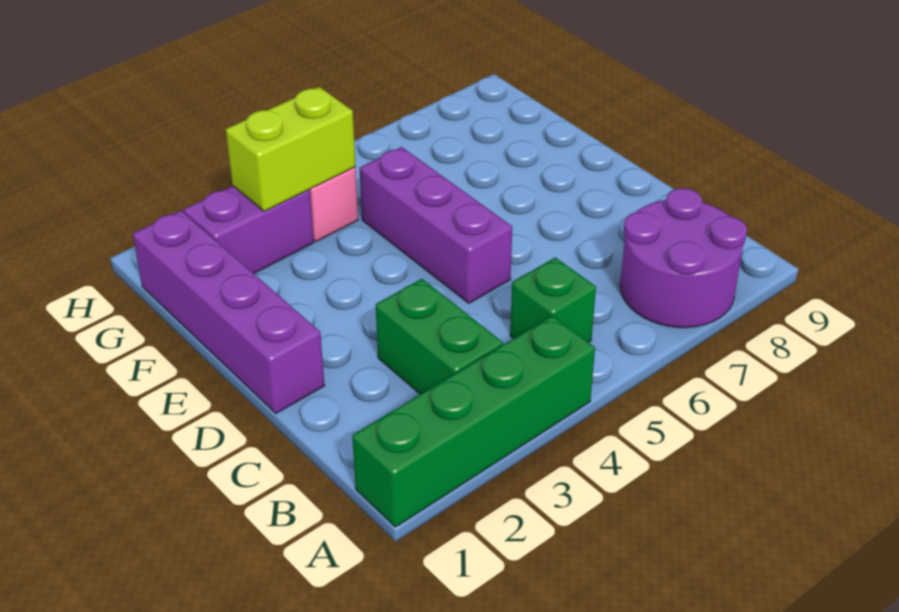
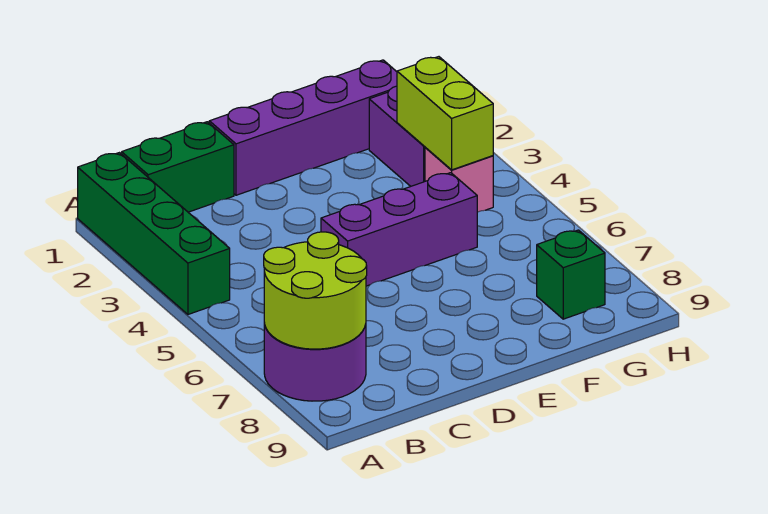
none -> lime round brick A7:B8 level 2
green brick B3:C3 level 1 -> green brick B1:C1 level 1
green brick B5 level 1 -> green brick G8 level 1

